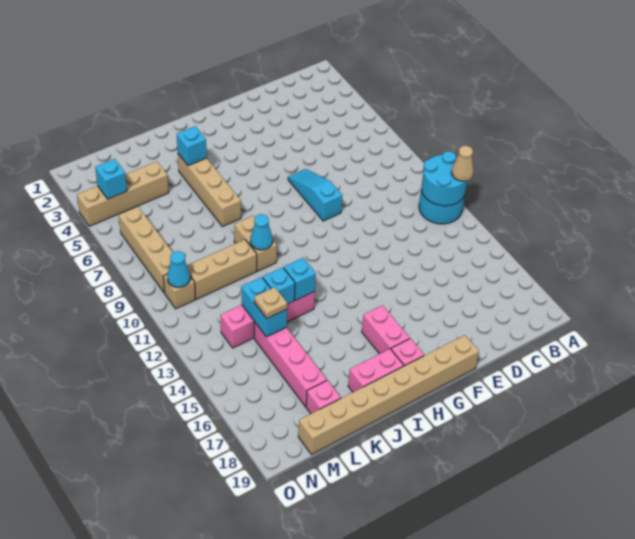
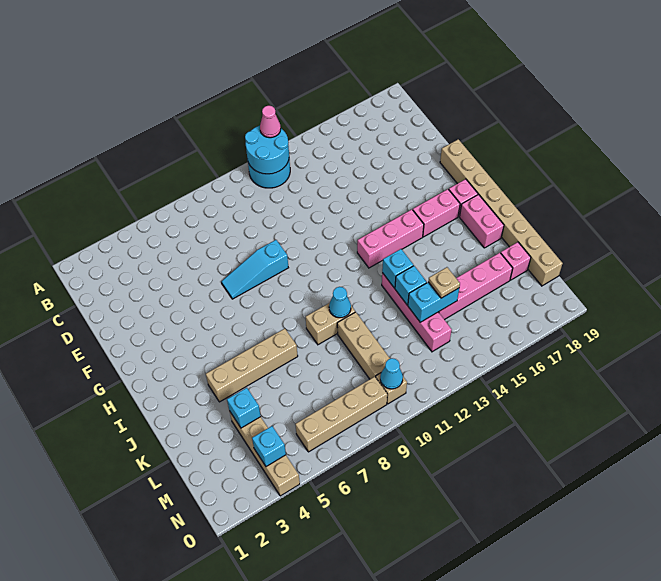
tan cone A12 level 3 -> pink cone A12 level 3
none -> pink brick H13:H15 level 1
cyan brick J4 level 2 -> cyan brick L4 level 2

